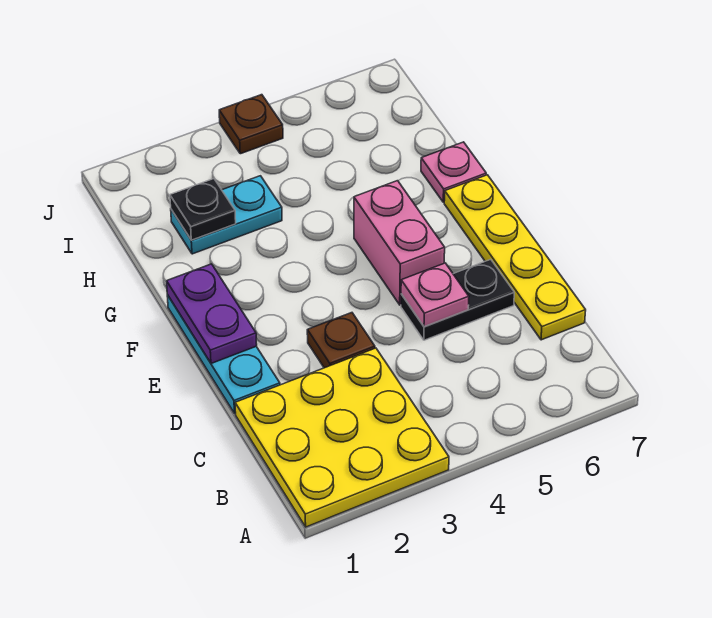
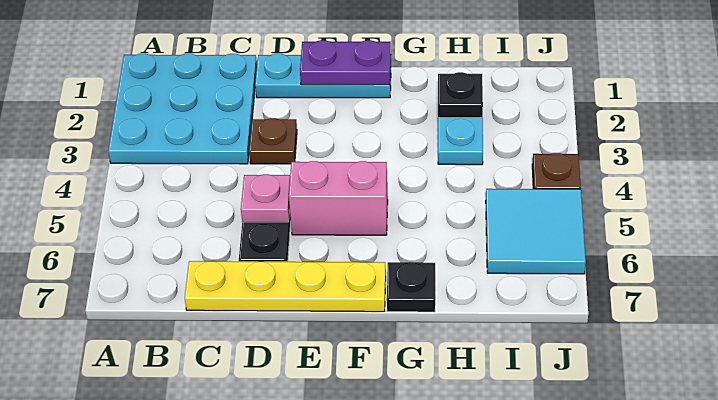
yellow plate A1:C3 level 1 -> cyan plate A1:C3 level 1
pink plate G7 level 1 -> black plate G7 level 1
none -> cyan tile I5:J6 level 1

